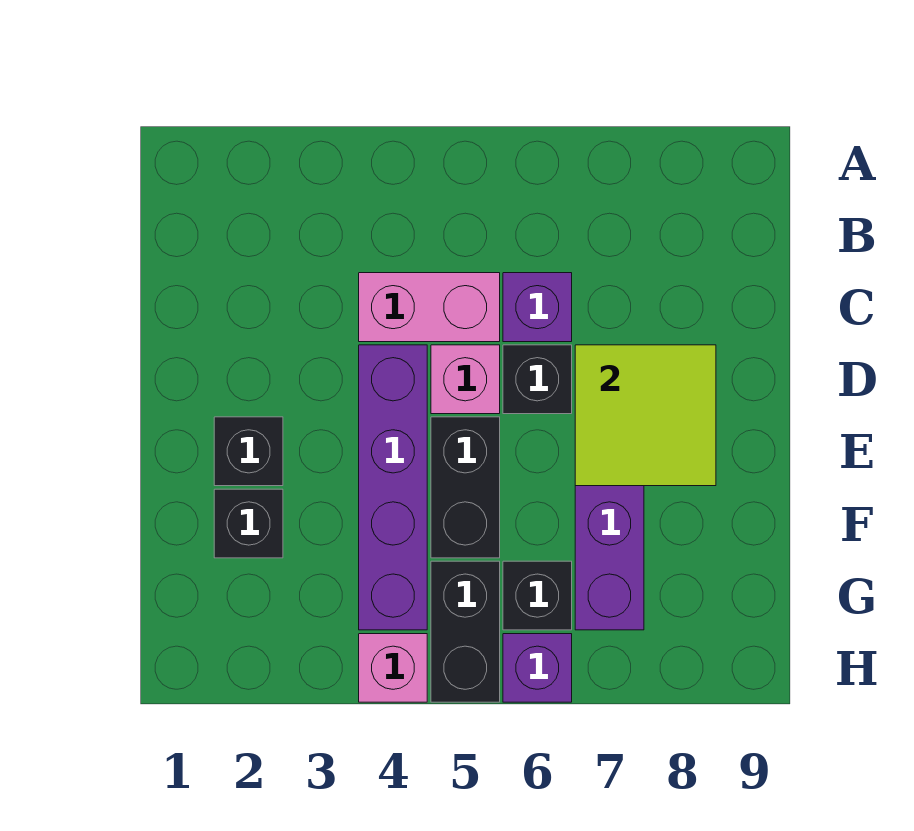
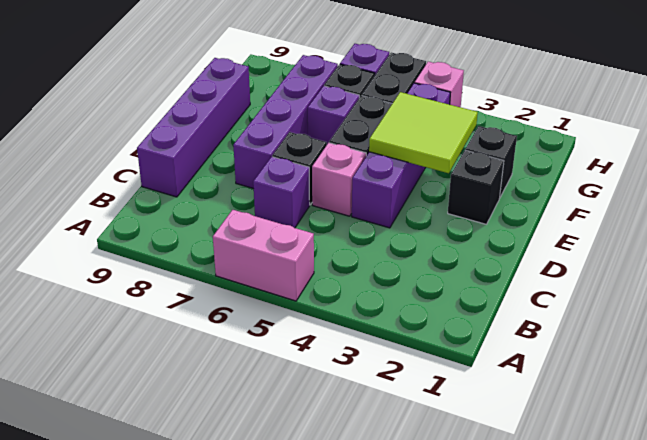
pink brick C4:C5 level 1 -> pink brick A5:A6 level 1
none -> purple brick C9:F9 level 1
lime tile D7:E8 level 2 -> lime tile E3:F4 level 2
none -> purple brick F6 level 1

